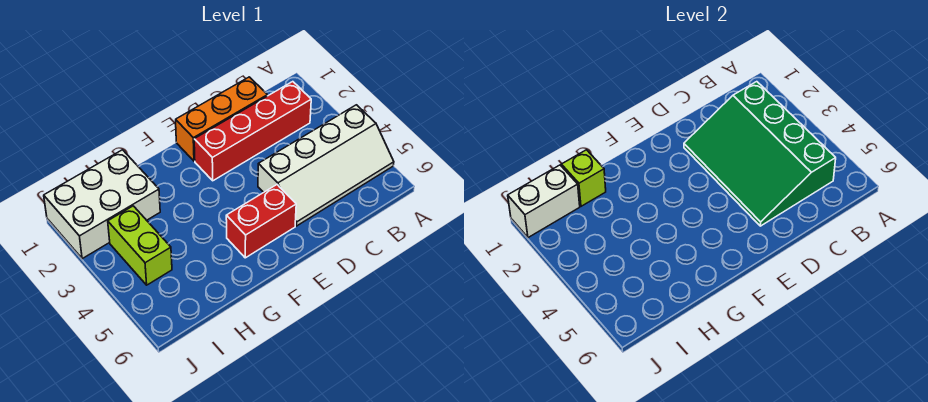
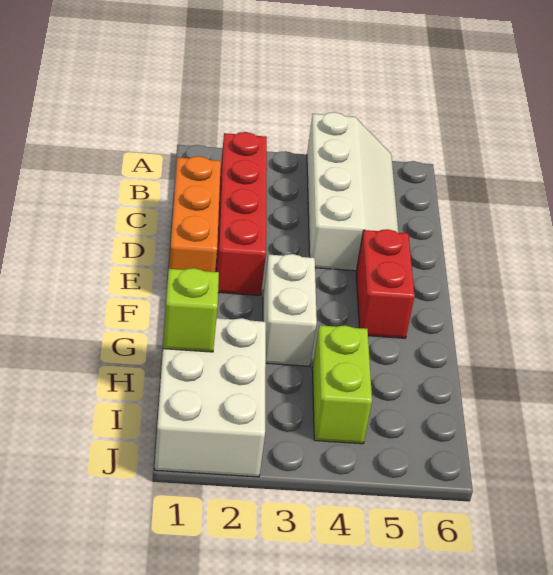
green slope B2:D5 level 2 top B -> none
white brick I1:J1 level 2 -> white brick F3:G3 level 1
lime brick I3:I4 level 1 -> lime brick H4:I4 level 1

